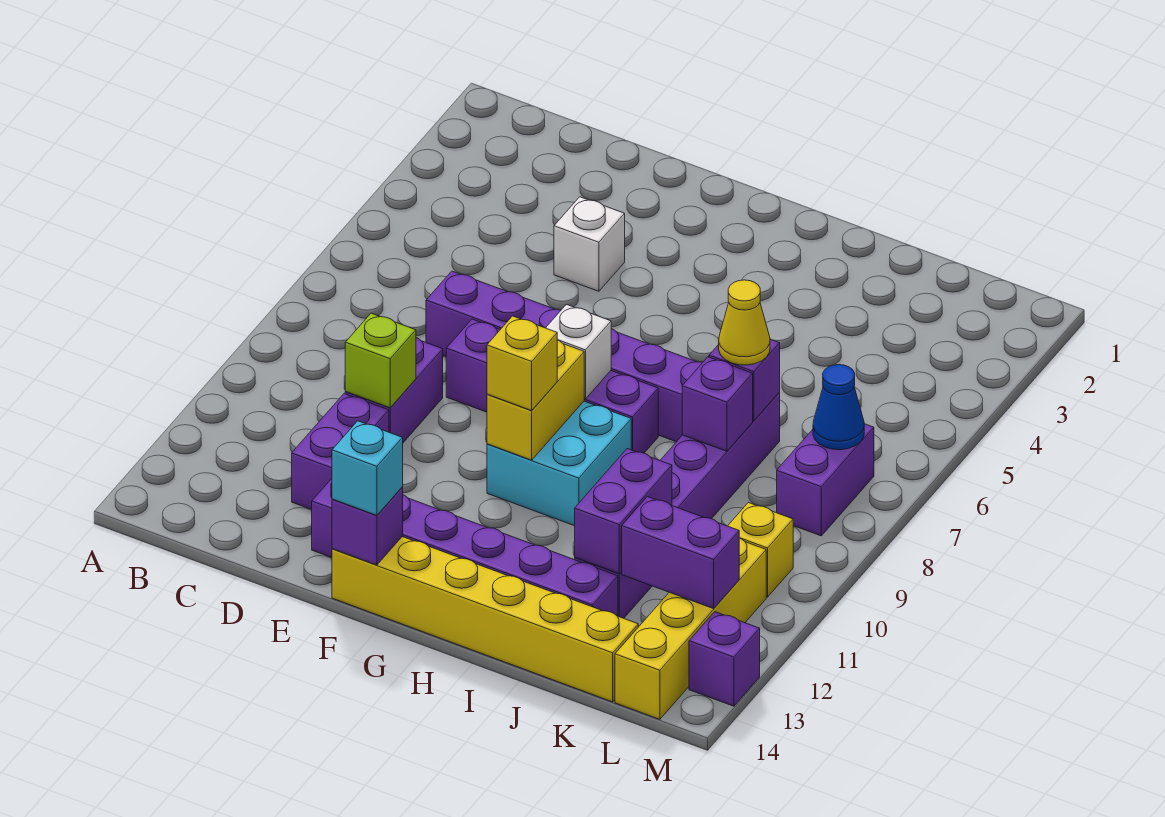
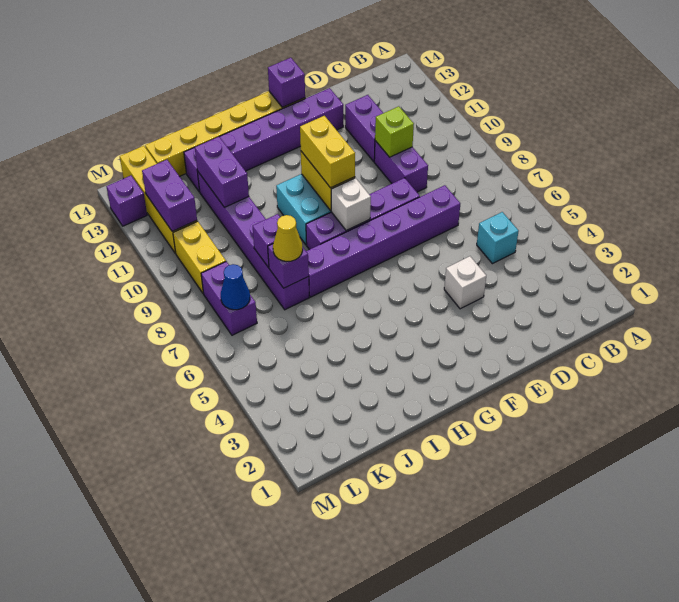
cyan brick F14 level 3 -> cyan brick C5 level 1
yellow brick G10 level 3 -> yellow brick G9:G10 level 3
purple brick K12:L12 level 2 -> purple brick L11:L12 level 2
yellow brick L10 level 1 -> yellow brick L9:L10 level 1

